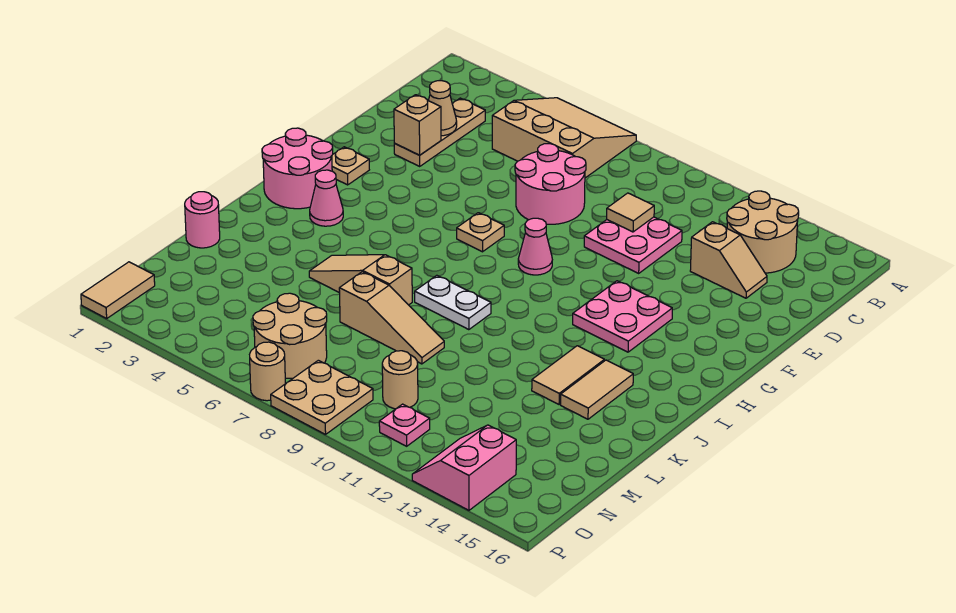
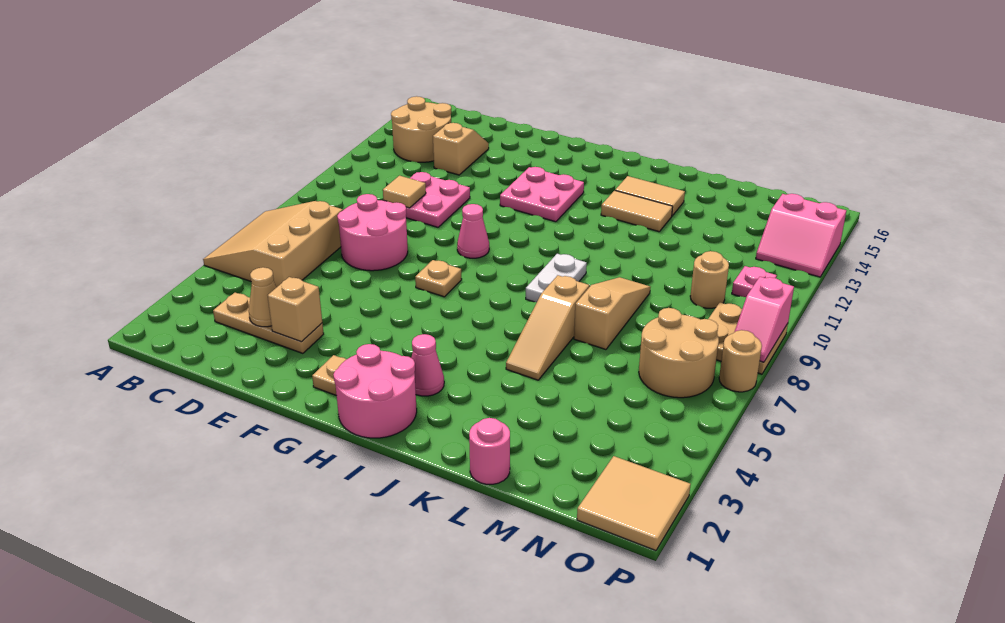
tan tile O1:P1 level 1 -> tan tile O1:P2 level 1
none -> pink slope P8:P9 level 2 top 9

